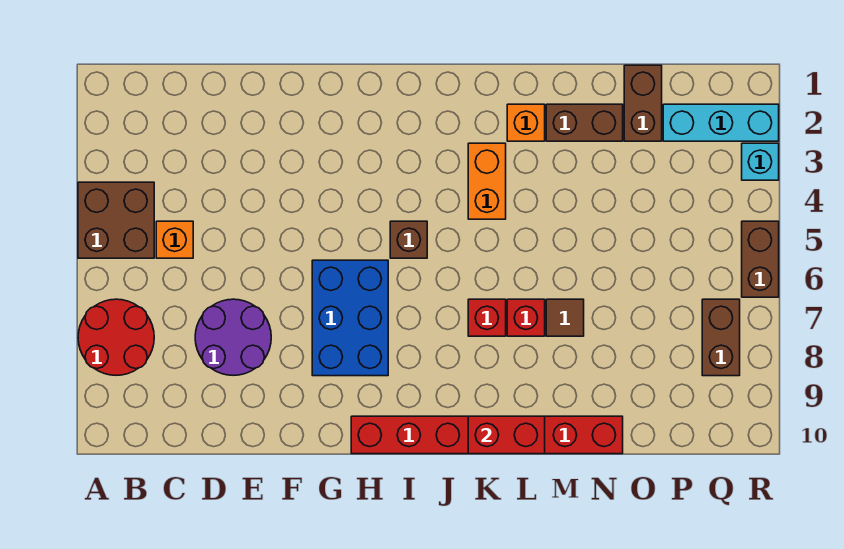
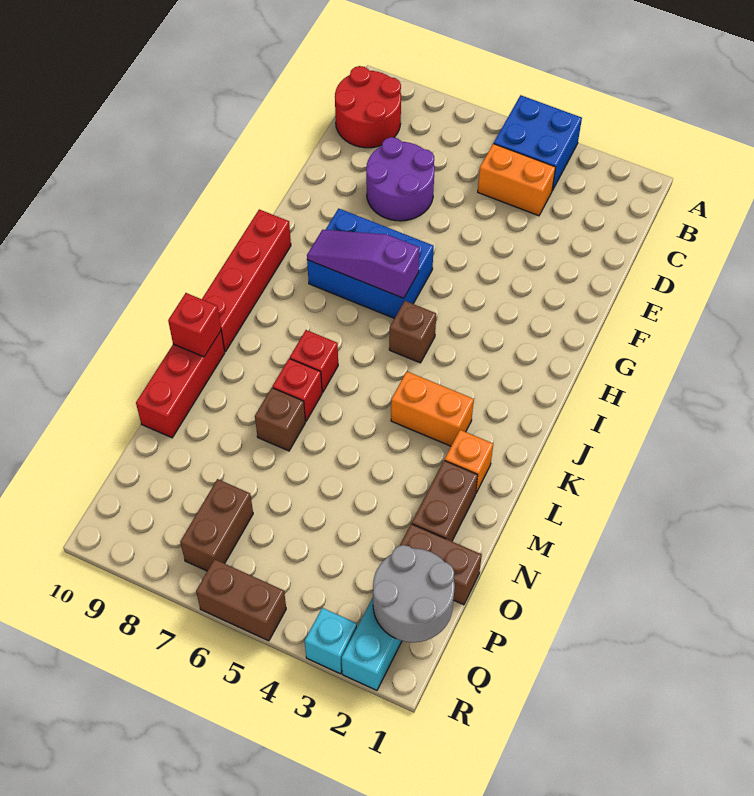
brown brick A4:B5 level 1 -> blue brick A4:B5 level 1
red round brick A7:B8 level 1 -> red round brick B9:C10 level 1
orange brick C5 level 1 -> orange brick C4:C5 level 1
none -> purple slope H6:H8 level 2 top 6
red brick K10:L10 level 2 -> red brick L10 level 2
brown tile M7 level 1 -> brown brick M7 level 1
none -> grey round brick P1:Q2 level 2
brown brick Q7:Q8 level 1 -> brown brick P7:Q7 level 1

